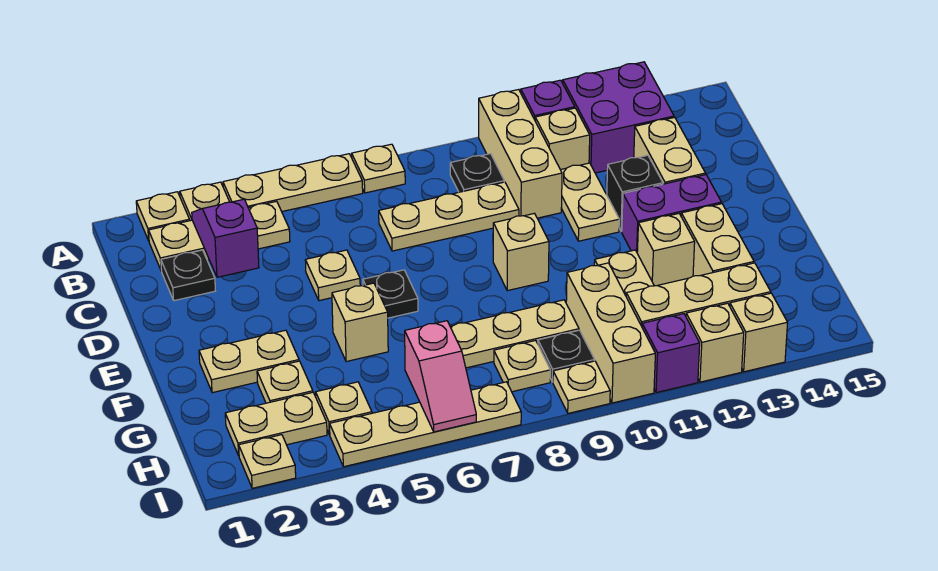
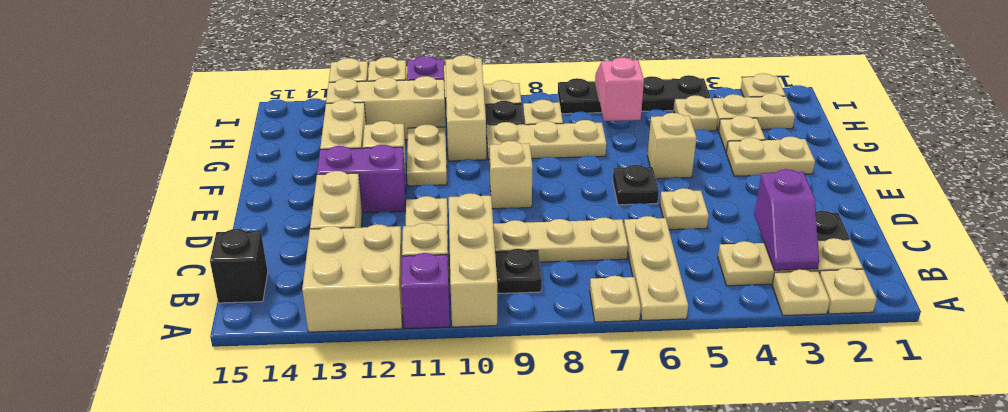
tan plate A4:A6 level 1 -> tan plate A6:C6 level 1
purple brick A12:B13 level 1 -> tan brick A12:B13 level 1
black brick D12 level 1 -> black brick B15 level 1
tan plate I4:I7 level 1 -> black plate I4:I7 level 1

